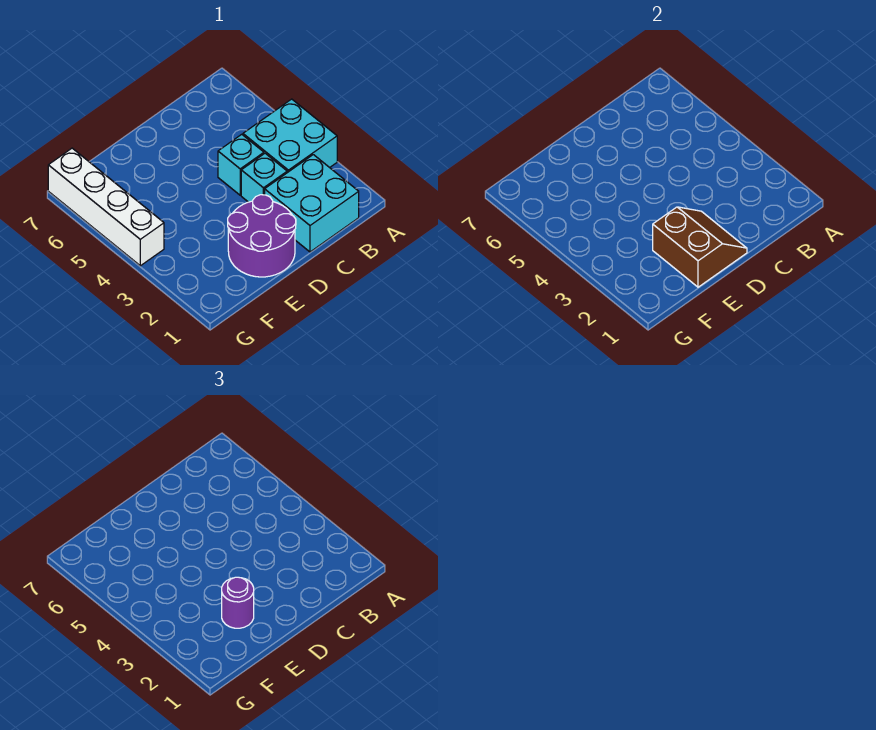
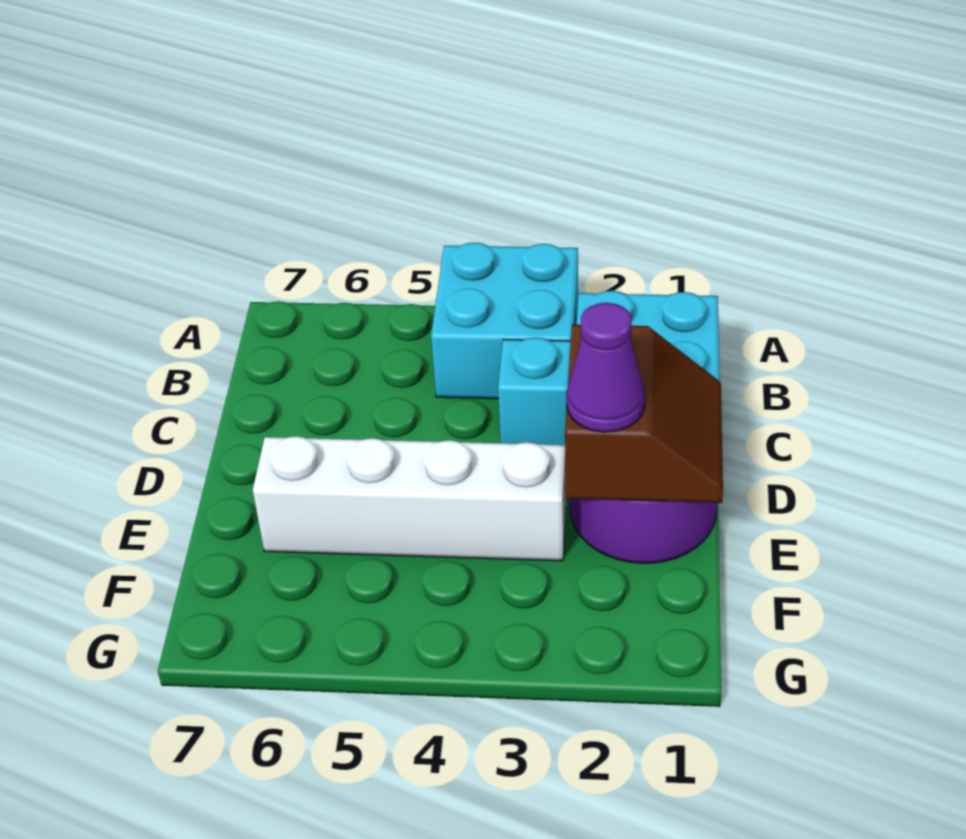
cyan brick C4 level 1 -> none
brown slope D1:E2 level 2 top E -> brown slope D1:E2 level 2 top 2
purple round brick E2 level 3 -> purple cone E2 level 3
white brick G4:G7 level 1 -> white brick E3:E6 level 1

